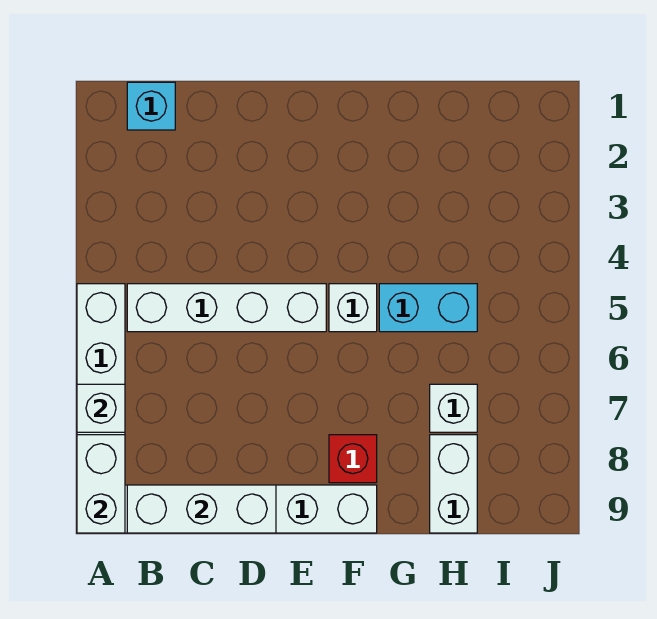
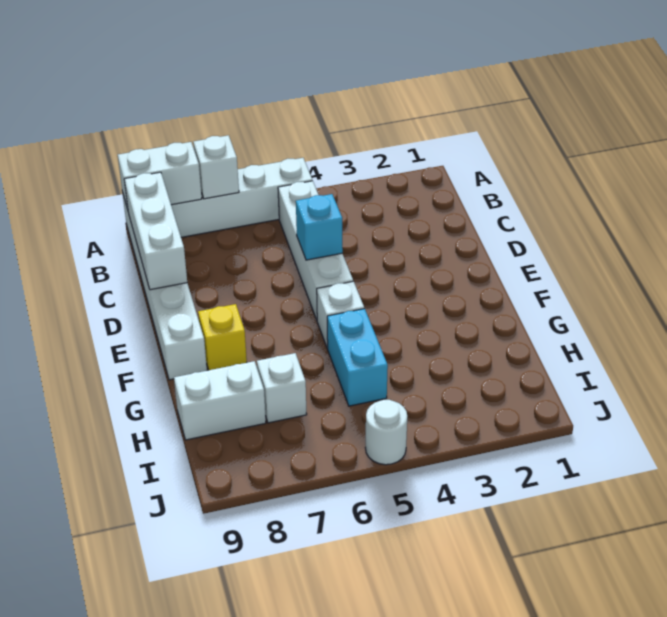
cyan brick B1 level 1 -> cyan brick D5 level 2
red brick F8 level 1 -> yellow brick F8 level 1
none -> white round brick J5 level 1

